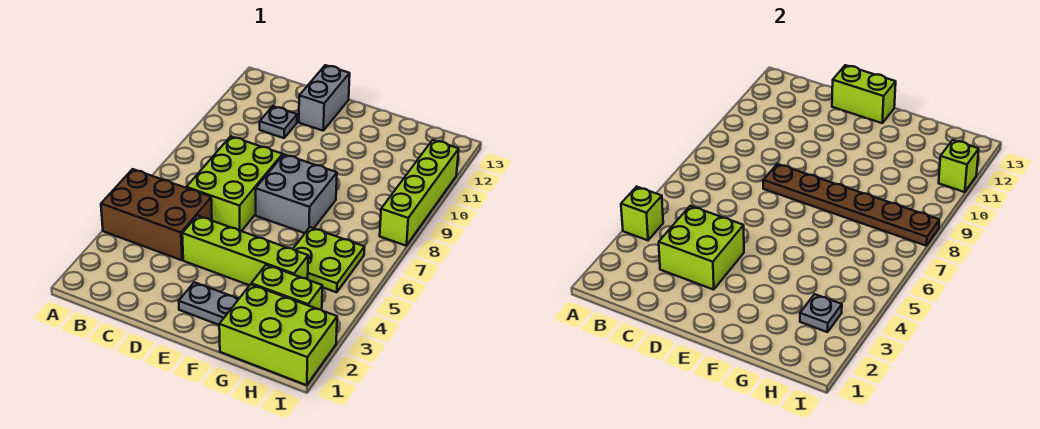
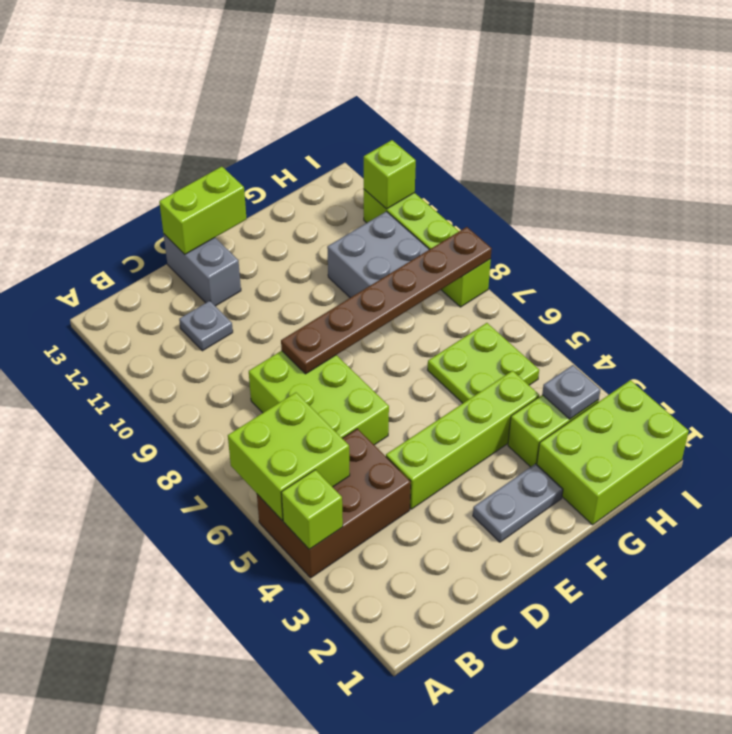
lime brick C3:D4 level 2 -> lime brick A5:B6 level 2
grey brick E7:F8 level 1 -> grey brick G9:H10 level 1

